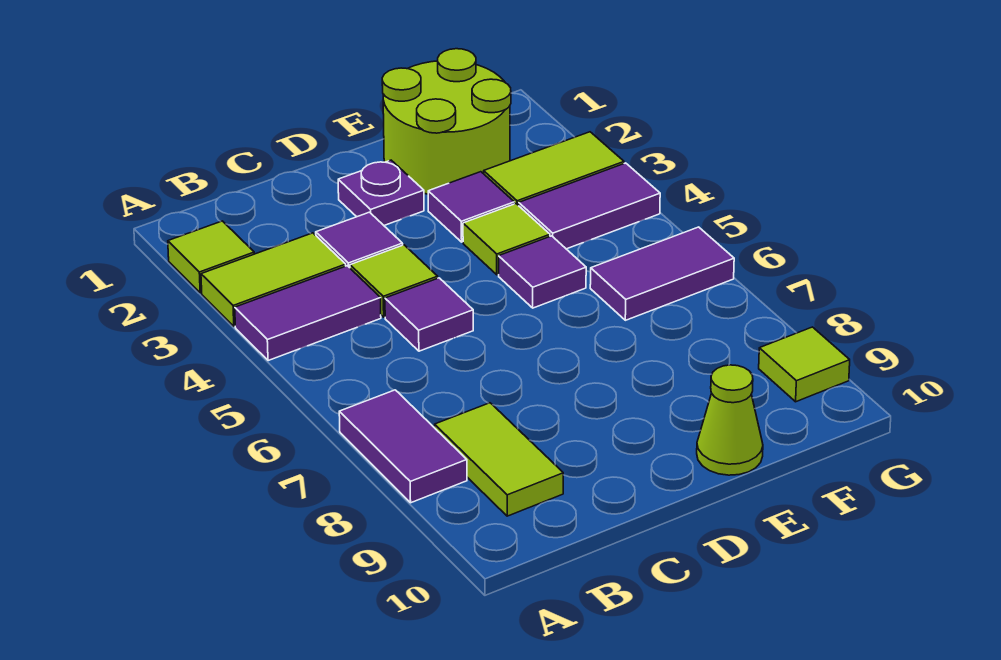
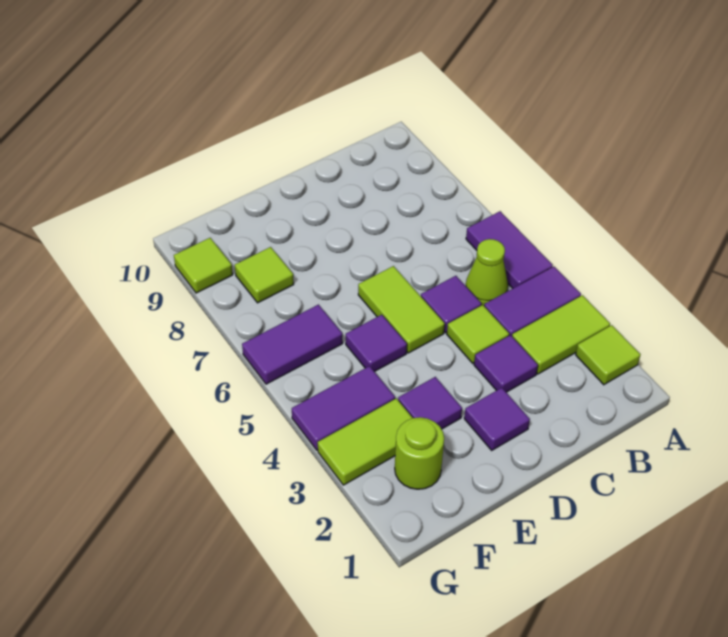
purple tile A7:A8 level 1 -> purple tile A5:A6 level 1
lime tile B8:B9 level 1 -> lime tile D5:D6 level 1
purple plate D2 level 1 -> purple tile D2 level 1
lime round brick E1:F2 level 1 -> lime round brick F2 level 1
lime tile E4 level 1 -> lime tile F8 level 1
lime cone E10 level 1 -> lime cone B5 level 1

